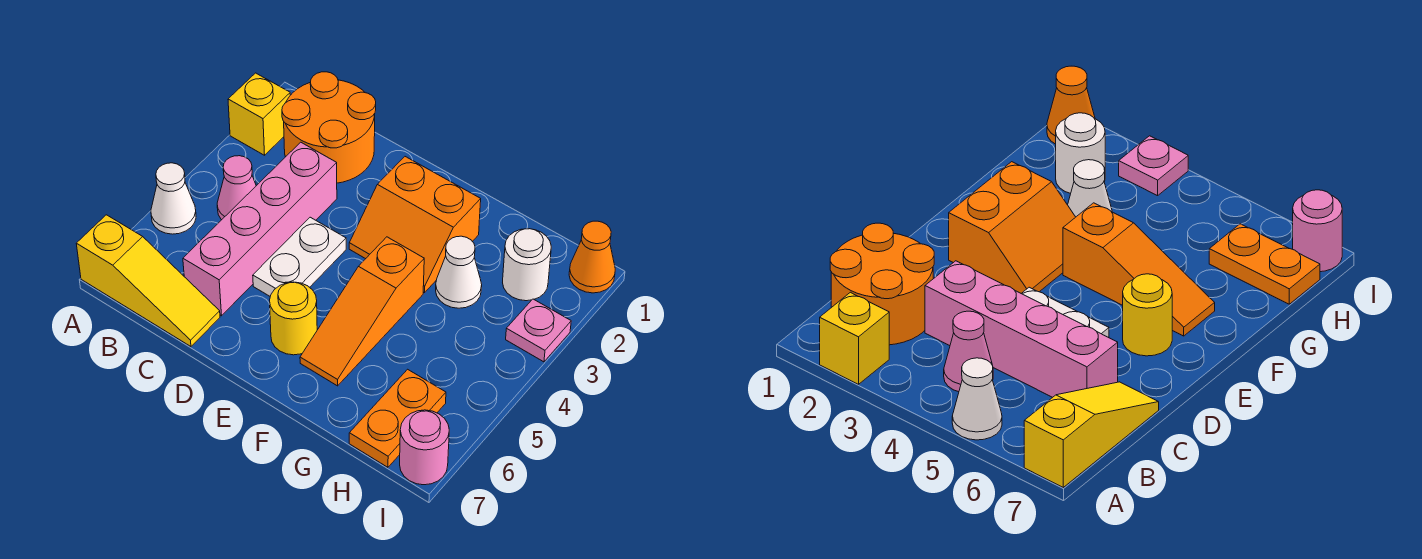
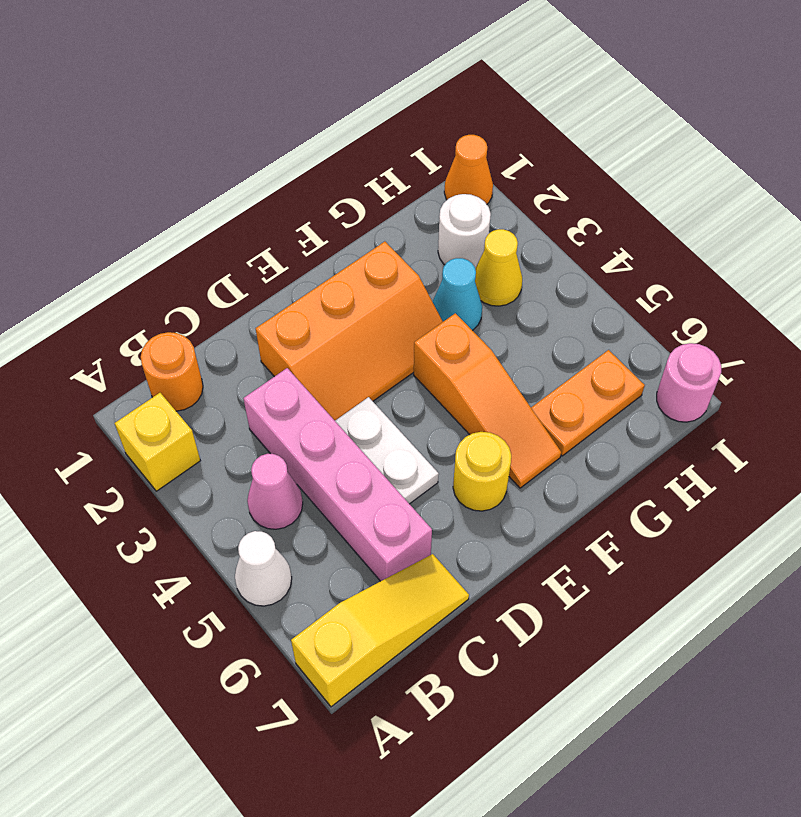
orange round brick B1:C2 level 1 -> orange round brick B1 level 1
orange slope E2:F3 level 1 top 2 -> orange slope D2:F3 level 1 top 2
white cone G3 level 1 -> cyan cone G3 level 1
none -> yellow cone H3 level 1
orange plate H6:H7 level 1 -> orange plate G6:H6 level 1
pink plate I3 level 1 -> none

